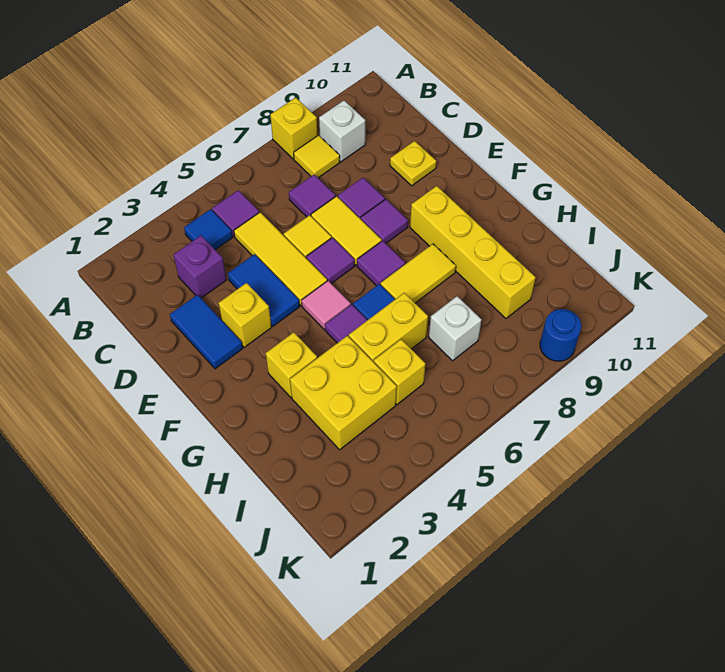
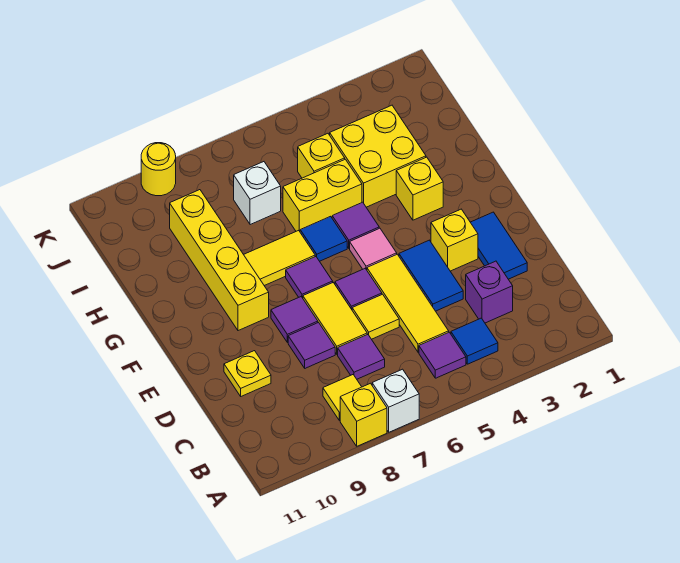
white brick B9 level 1 -> white brick A7 level 1
blue round brick K9 level 1 -> yellow round brick K9 level 1

